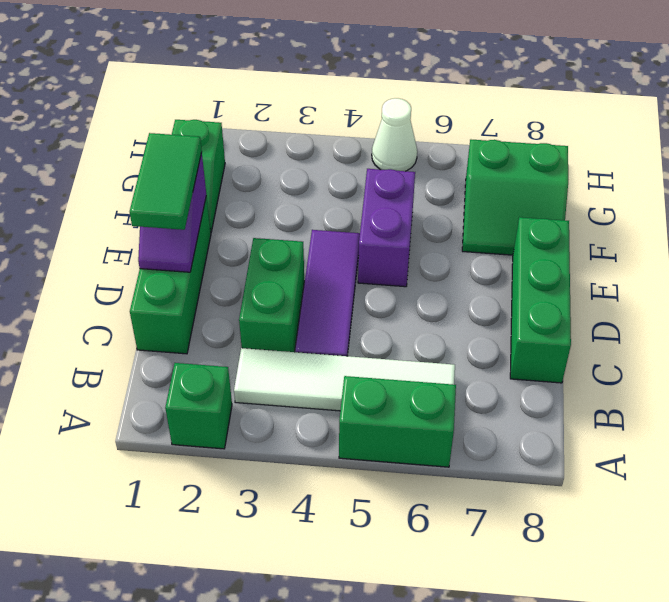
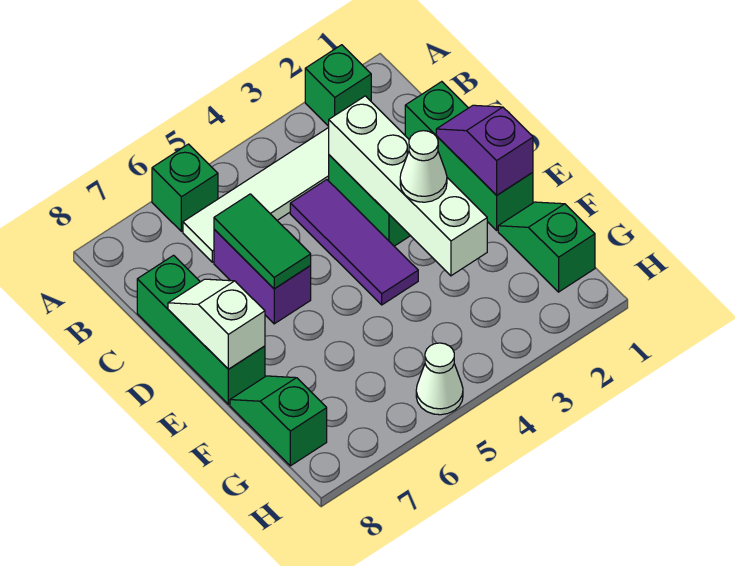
green brick A5:A6 level 1 -> green brick A6 level 1
none -> white brick C3:F3 level 2
green tile D1:E1 level 3 -> green tile C6:D6 level 2
none -> white slope D8:E8 level 2 top E
none -> white cone E3 level 3
purple brick E5:F5 level 1 -> purple brick C6:D6 level 1
green slope F7:G8 level 1 top G -> green slope F8:G8 level 1 top G

